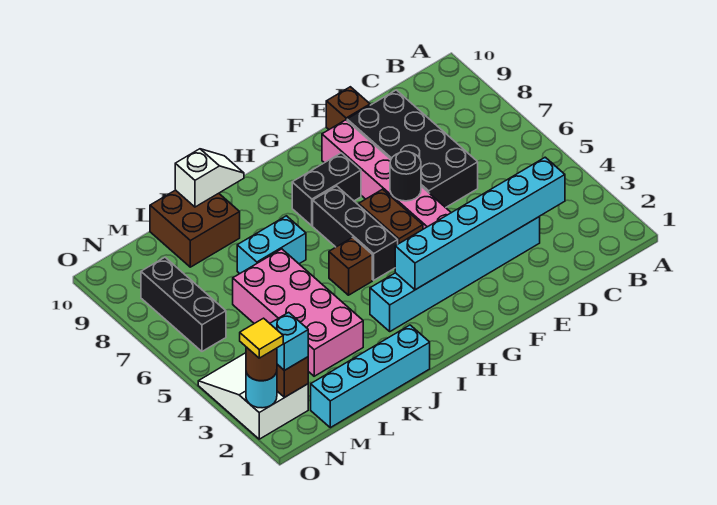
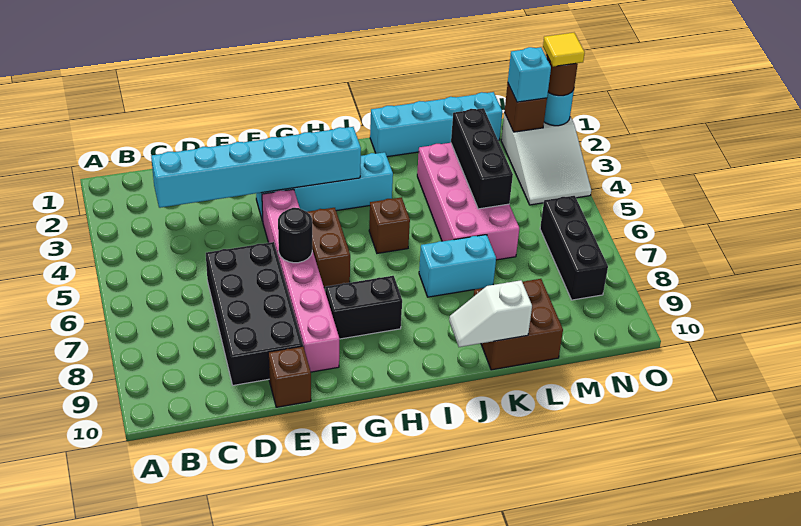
cyan brick D3:I3 level 1 -> cyan brick F3:I3 level 1
black brick H5:H7 level 1 -> black brick L3:L5 level 2

